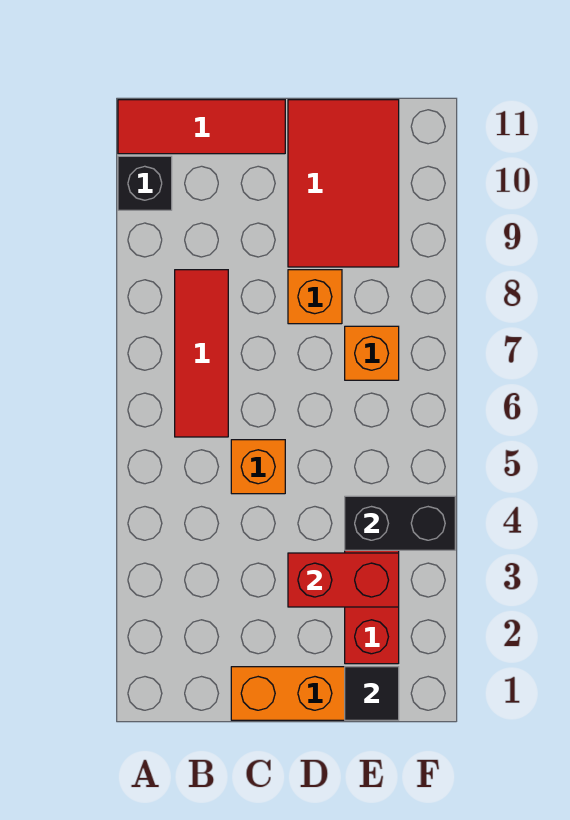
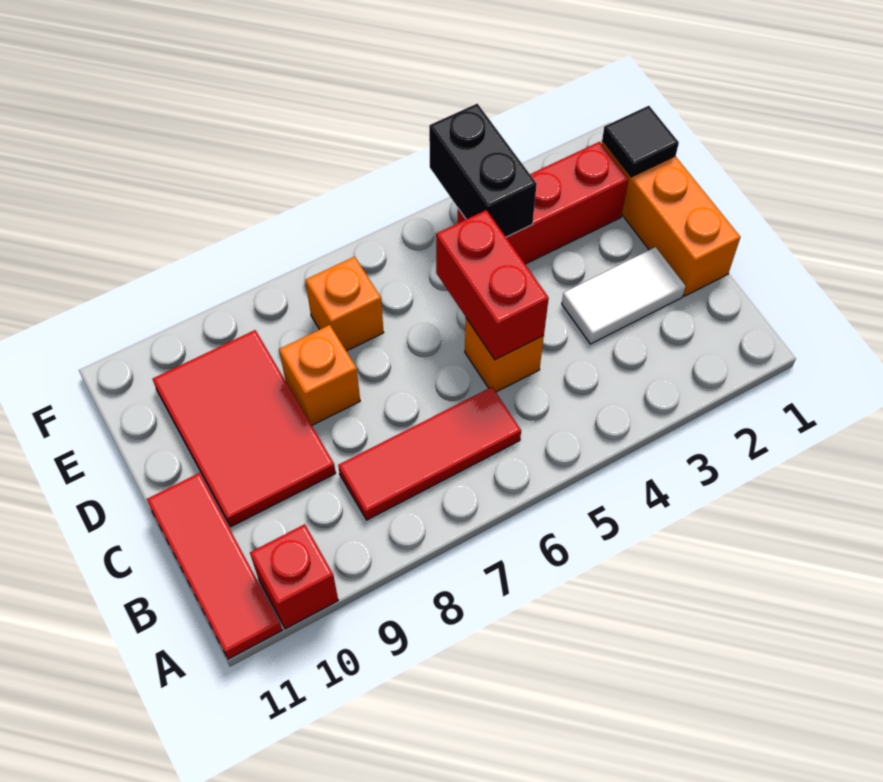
black brick A10 level 1 -> red brick A10 level 1
none -> white tile C2:C3 level 1
red brick D3:E3 level 2 -> red brick C5:D5 level 2
red tile D9:E11 level 1 -> red tile C9:E10 level 1

